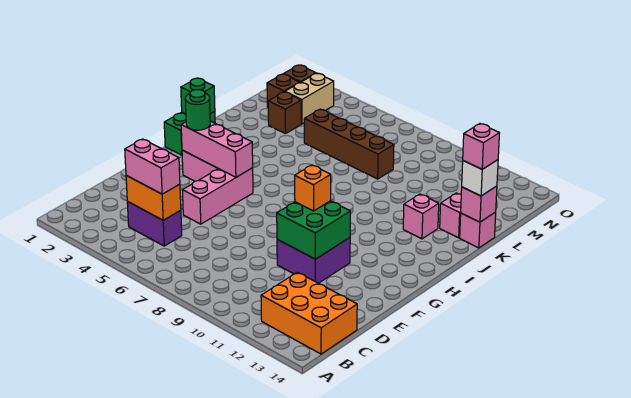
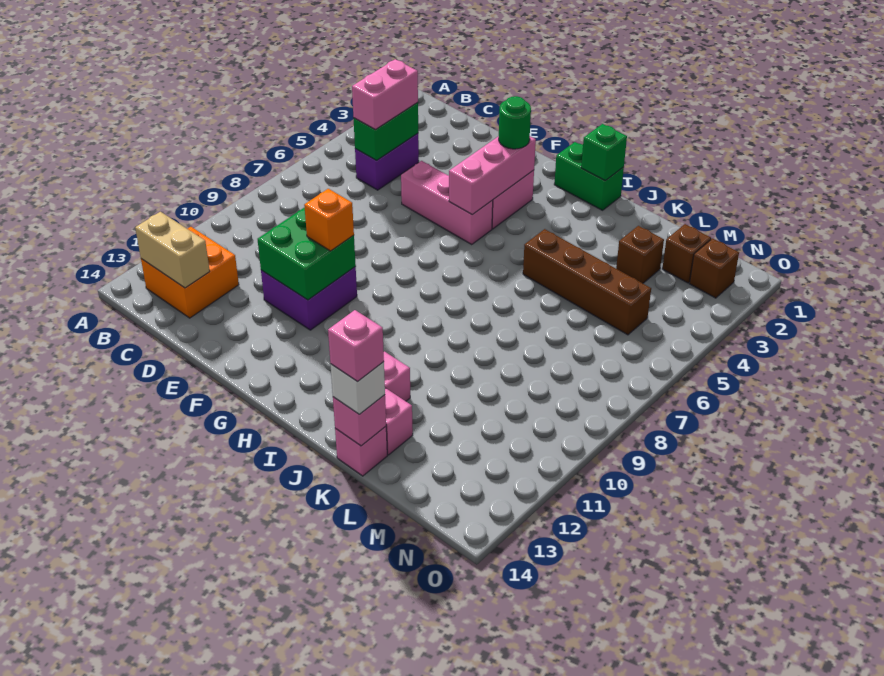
orange brick B12:C14 level 1 -> orange brick B12:C13 level 1
orange brick C4:C5 level 2 -> green brick C4:C5 level 2
brown brick L5:L8 level 1 -> brown brick J5:M5 level 1
tan brick M3:N3 level 1 -> tan brick B13:C13 level 2

